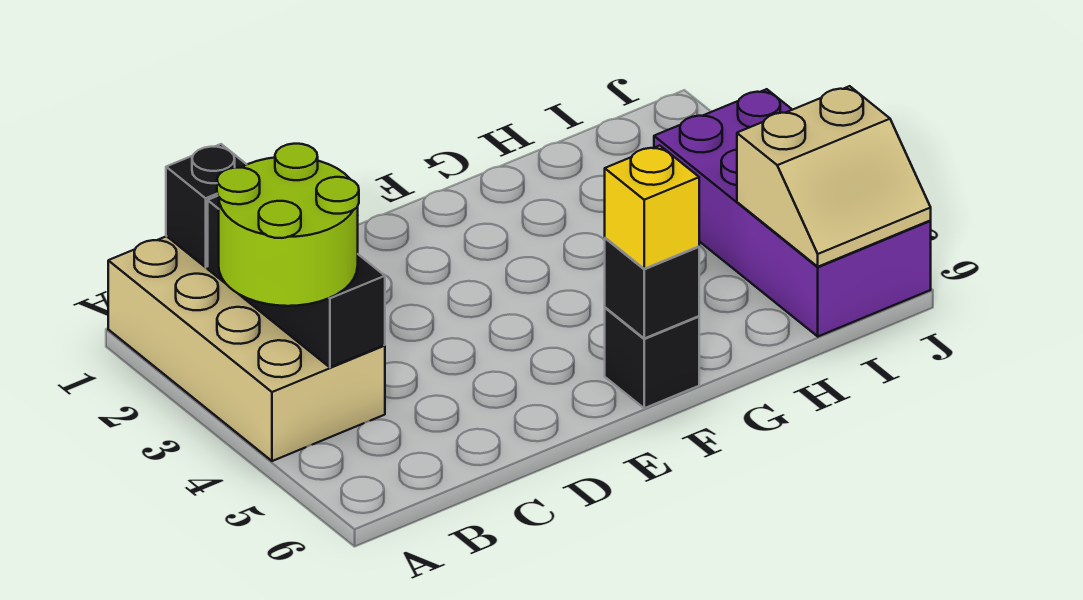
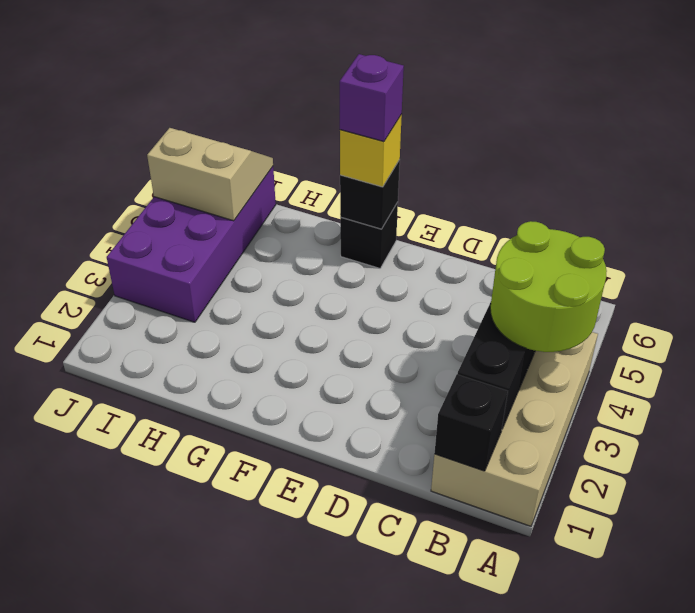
none -> purple brick F6 level 4

